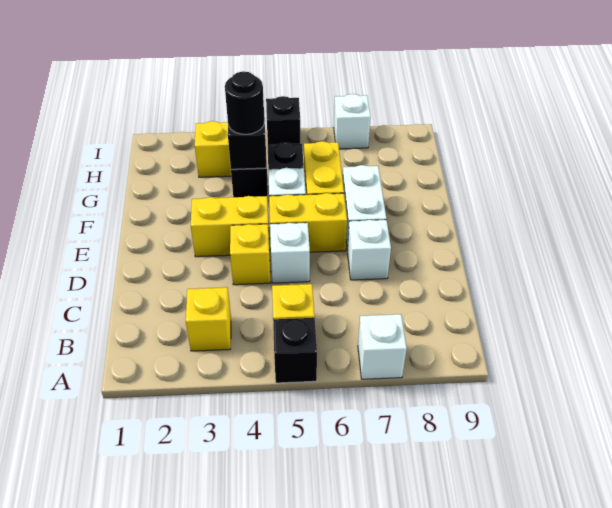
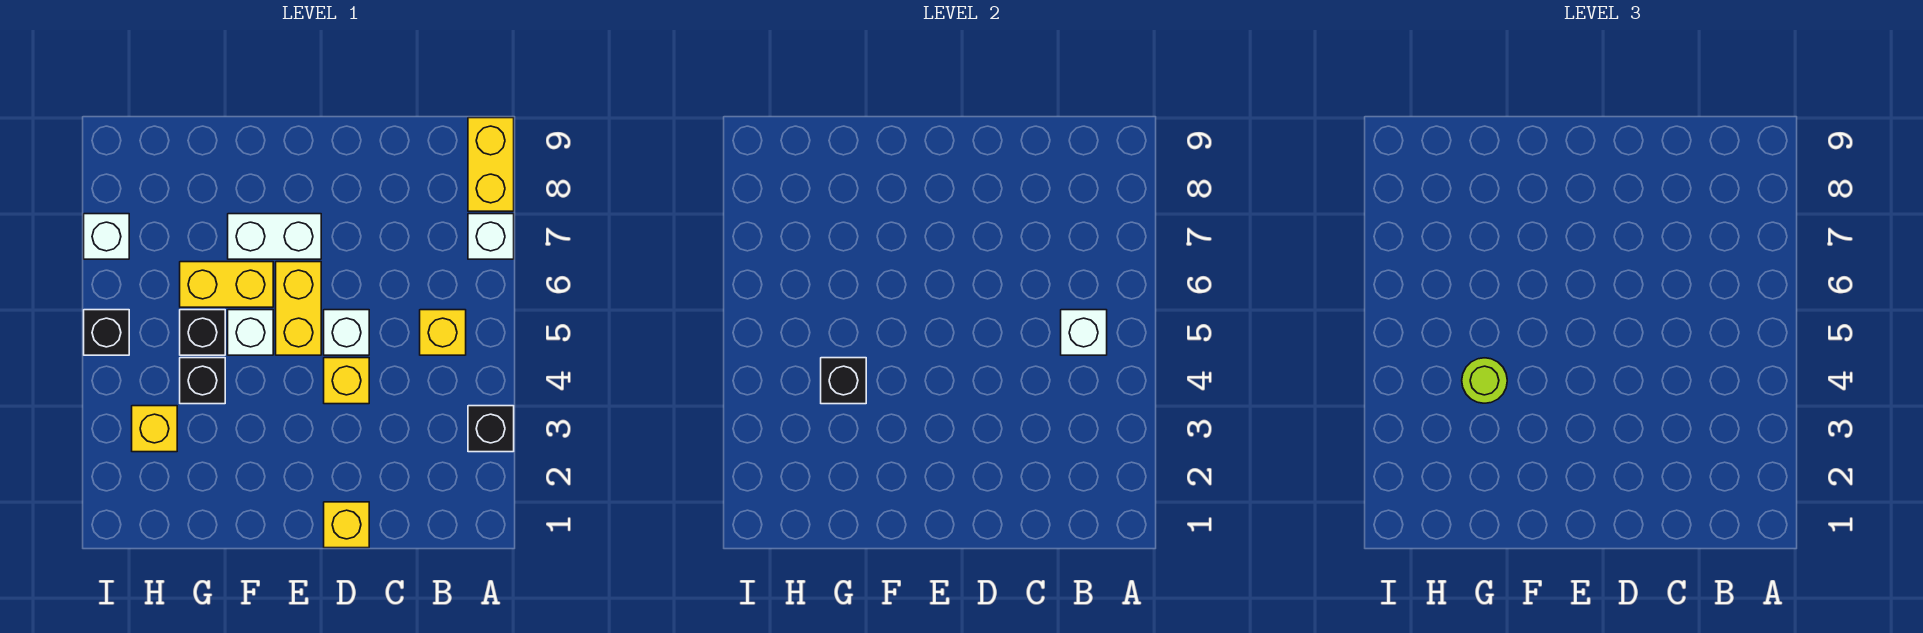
black brick A5 level 1 -> black brick A3 level 1
yellow brick B3 level 1 -> yellow brick D1 level 1
white brick D7 level 1 -> white brick B5 level 2
yellow brick E3:E4 level 1 -> yellow brick A8:A9 level 1
black round brick G4 level 3 -> lime round brick G4 level 3

